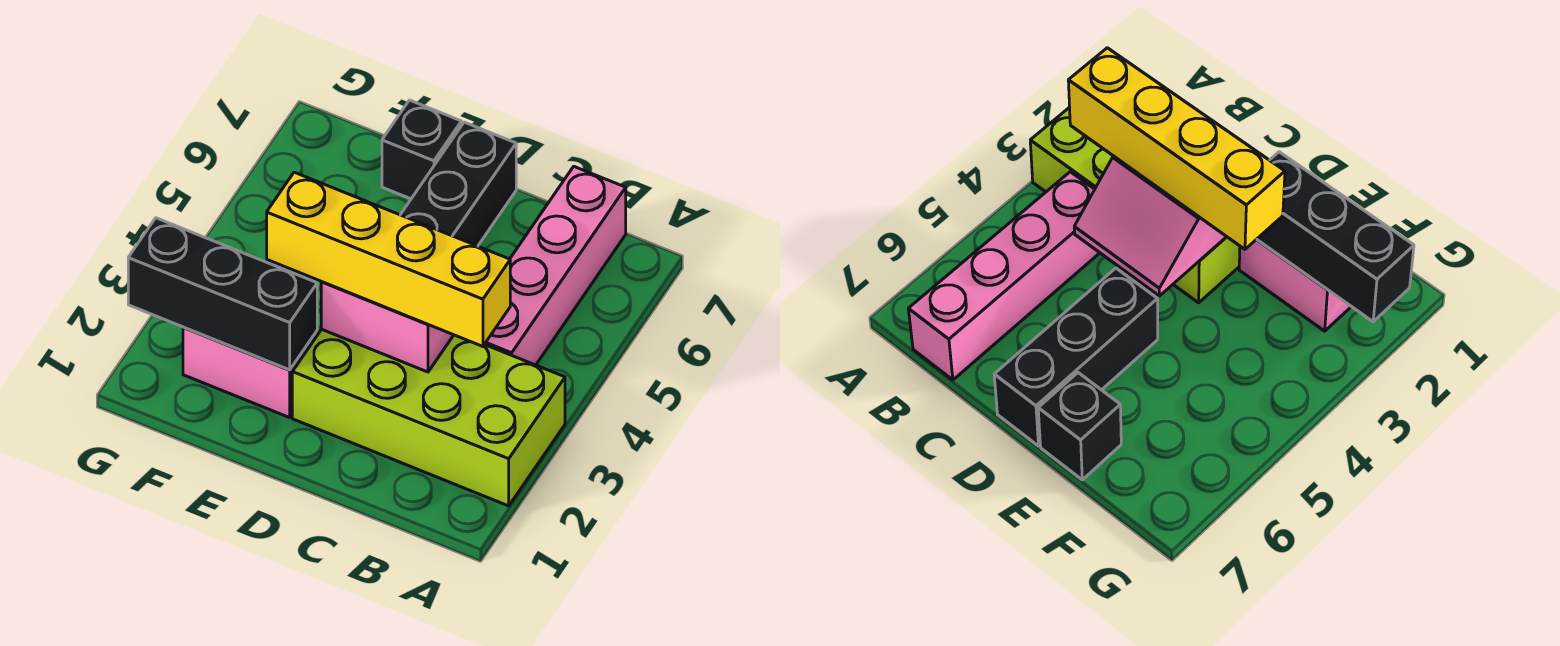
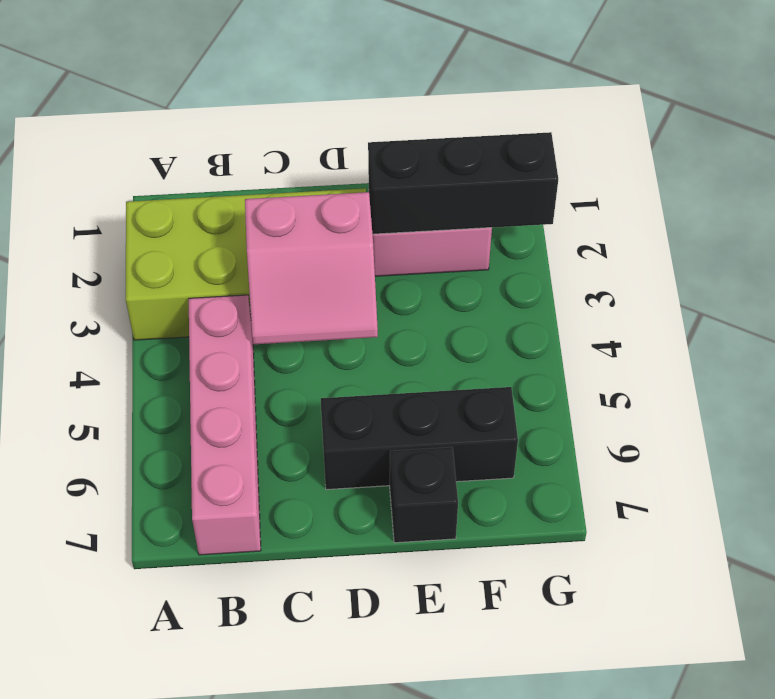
yellow brick B3:E3 level 3 -> none
black brick D5:D7 level 1 -> black brick D6:F6 level 1

